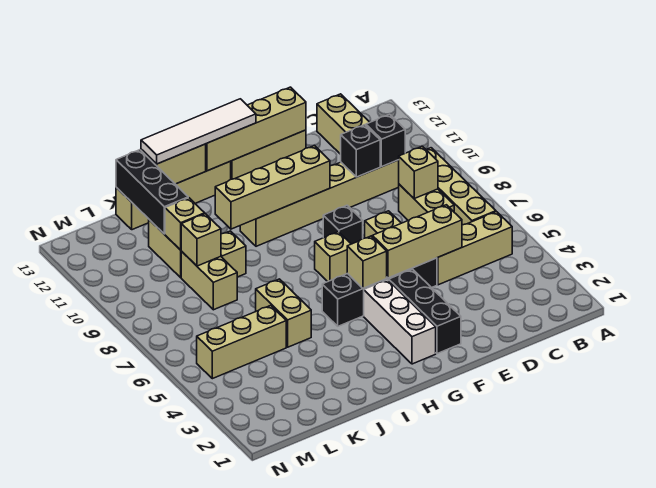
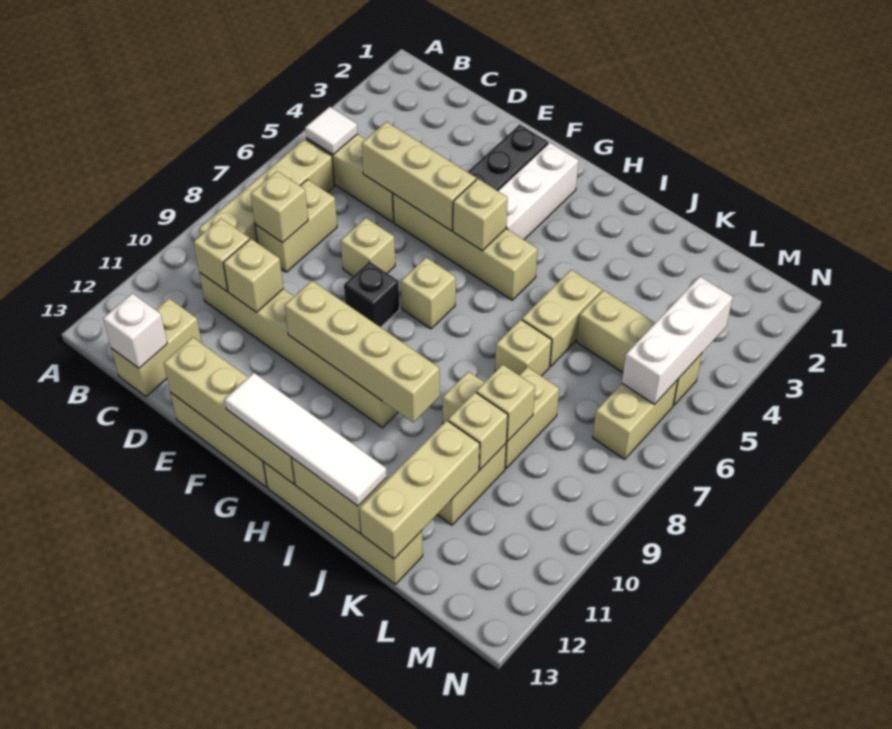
none -> white tile B5 level 2
black brick C10 level 2 -> tan brick C10 level 2
none -> white brick C13 level 2
black brick D10 level 2 -> tan brick D10 level 2
black brick E5:H5 level 1 -> tan brick E5:H5 level 1
none -> tan brick J7 level 1
black brick K11:K13 level 2 -> tan brick K11:K13 level 2
none -> white brick M4:M6 level 2
none -> tan brick M6:M7 level 1

